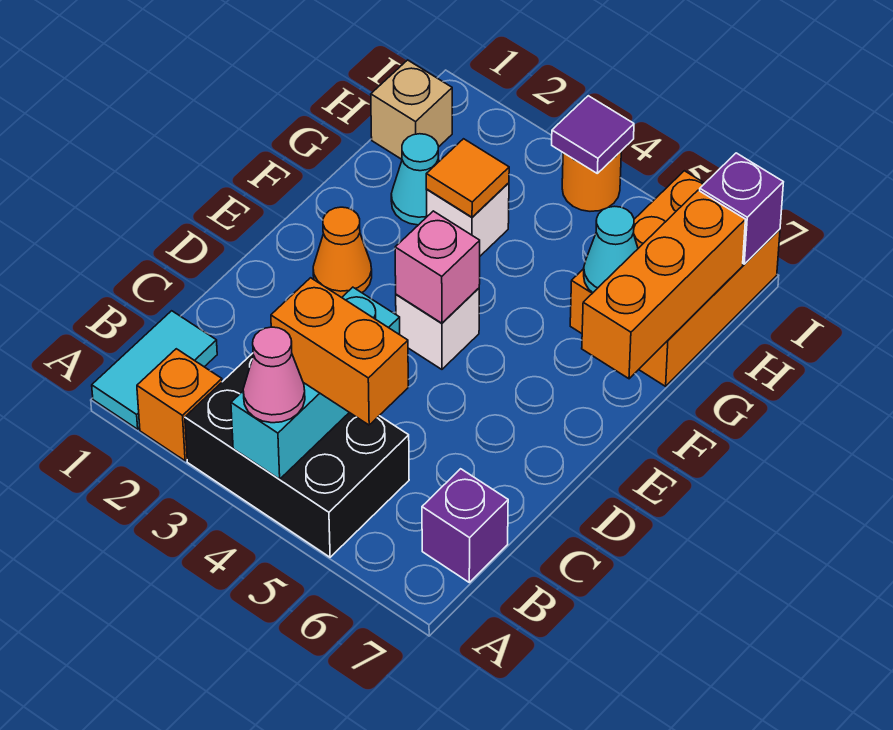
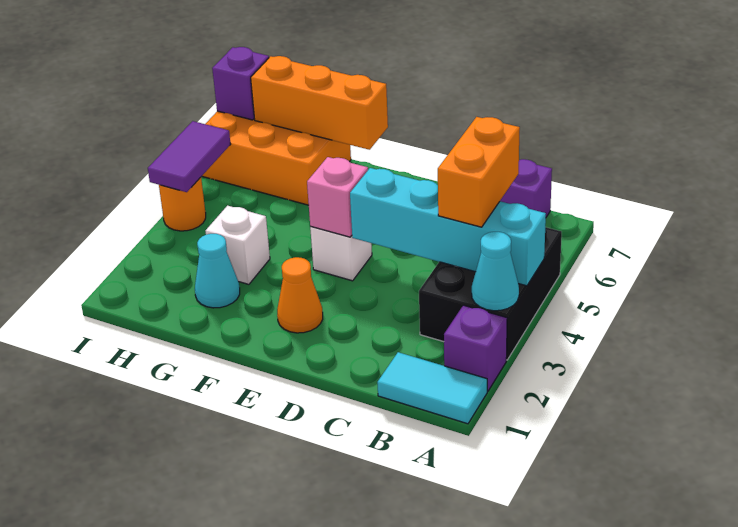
orange brick A2 level 1 -> purple brick A2 level 1
cyan brick A4:C4 level 2 -> cyan brick A4:D4 level 2
pink cone A4 level 3 -> none
orange tile G3 level 2 -> none
cyan cone G6 level 2 -> cyan cone A3 level 2
tan brick H1 level 1 -> none
purple tile I4 level 2 -> purple tile I4:I5 level 2

